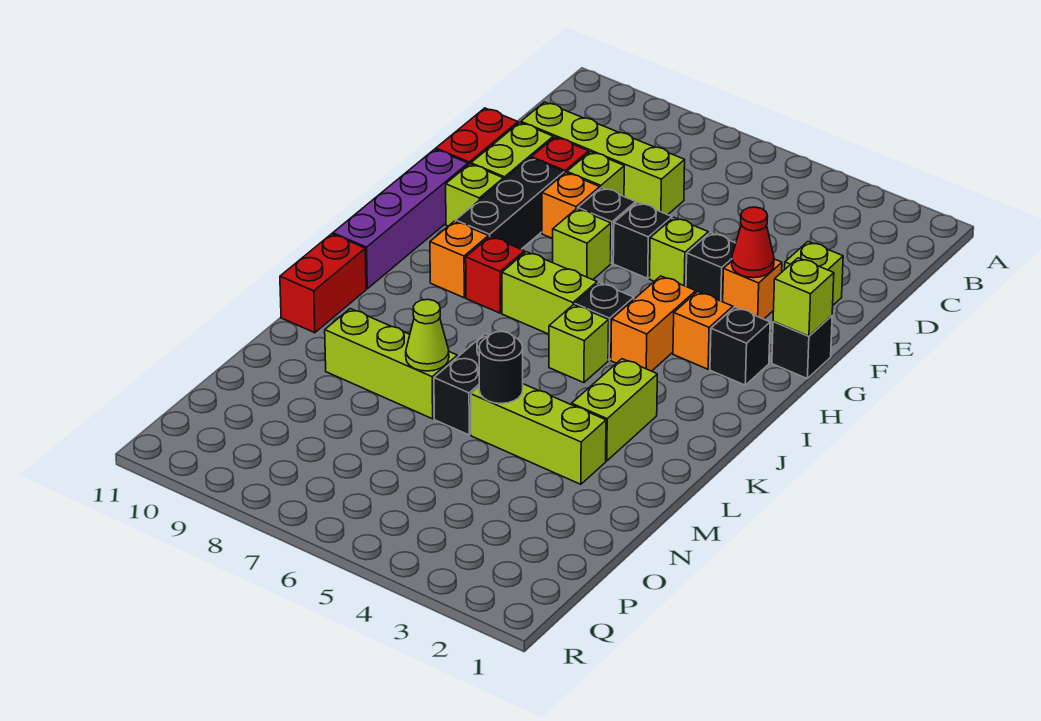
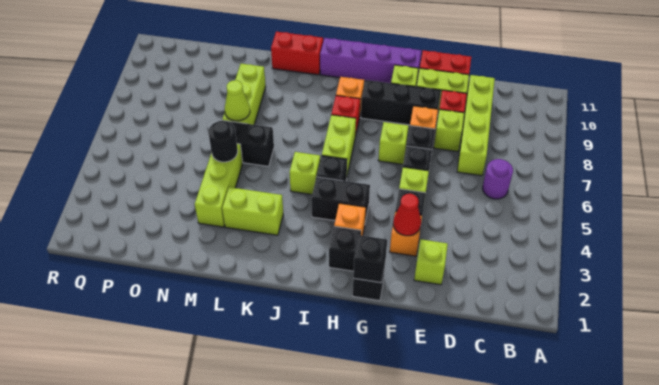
none -> purple round brick C6 level 1
lime brick G1 level 2 -> black brick G1 level 2
orange brick H4:I4 level 1 -> black brick H4:I4 level 1

